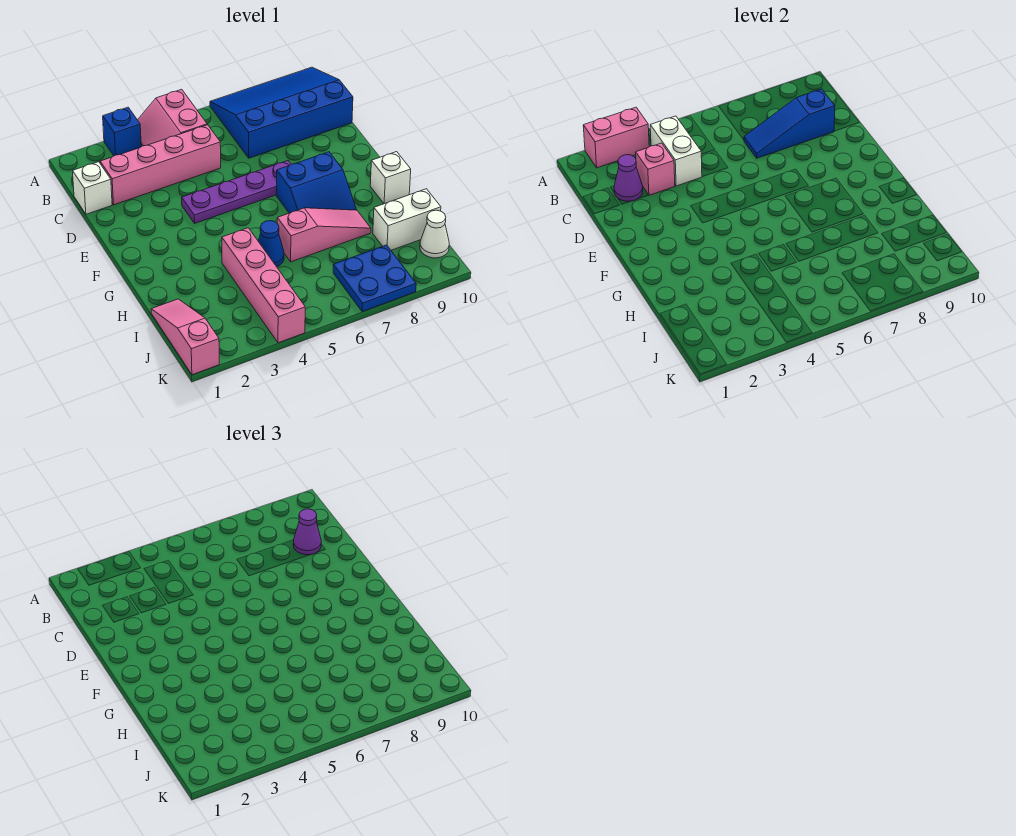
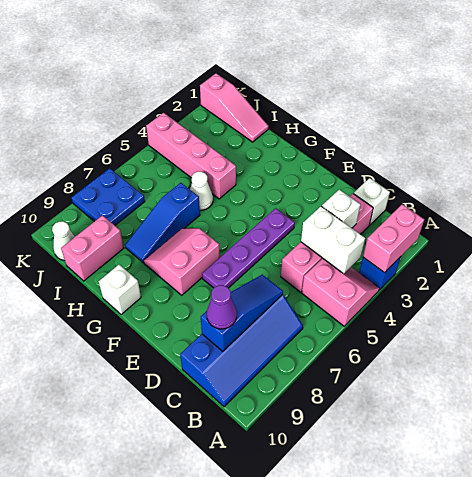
blue slope A7:C10 level 1 top C -> blue slope B7:C10 level 1 top C
purple cone C2 level 2 -> none
pink brick C3 level 2 -> white brick C3 level 2
blue slope F7:G8 level 1 top F -> pink slope F7:G8 level 1 top F
blue cone H5 level 1 -> white cone H5 level 1
pink slope H6:H8 level 1 top 6 -> blue slope H6:H8 level 1 top 6
white brick I9:I10 level 1 -> pink brick I9:I10 level 1

